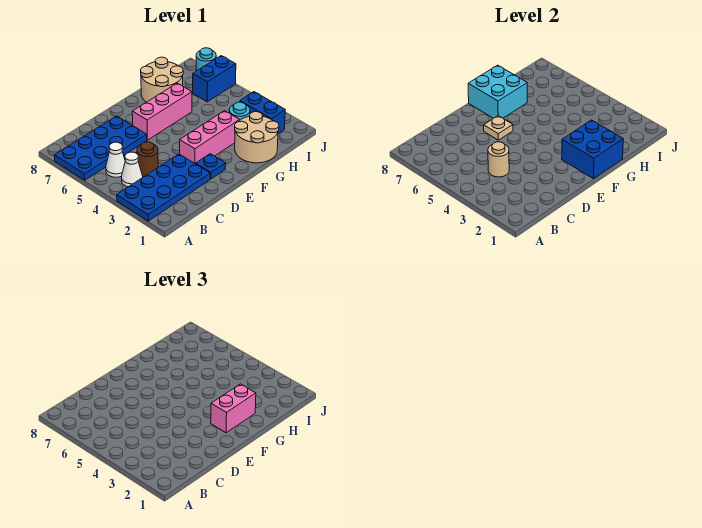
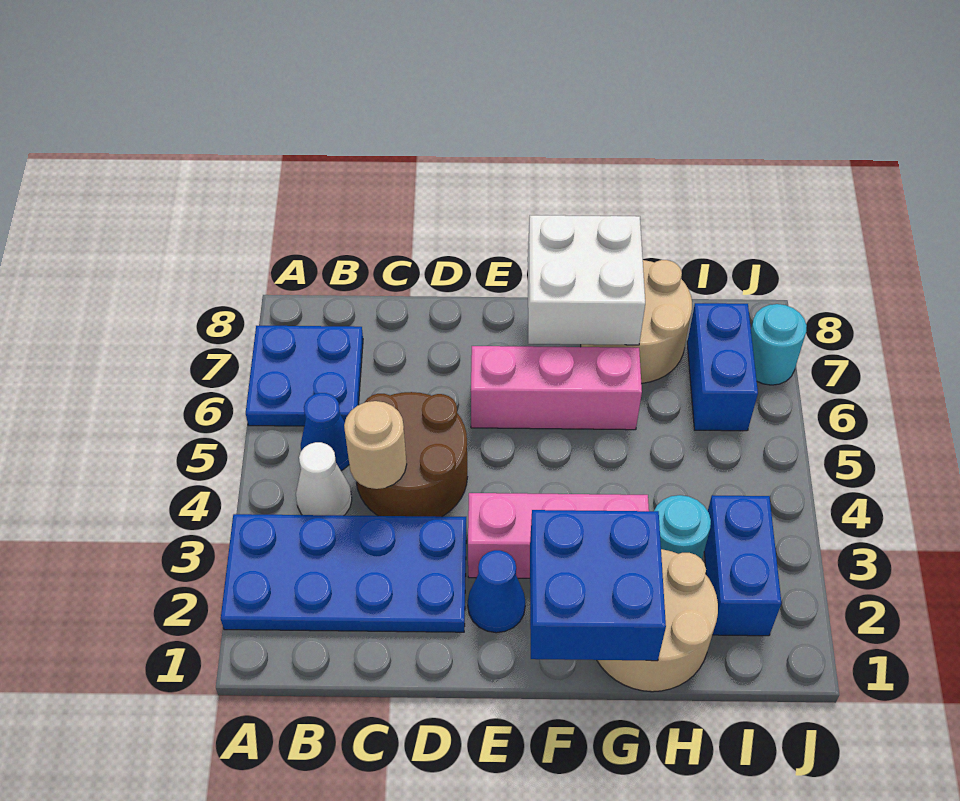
blue plate A6:D7 level 1 -> blue plate A6:B7 level 1
white cone B5 level 1 -> blue cone B5 level 1
brown round brick C4 level 1 -> brown round brick C4:D5 level 1
blue plate E2 level 1 -> blue cone E2 level 1
tan plate E6 level 2 -> none
pink brick F2:G2 level 3 -> none
cyan brick F7:G8 level 2 -> white brick F7:G8 level 2
blue brick I6:J6 level 1 -> blue brick I6:I7 level 1

